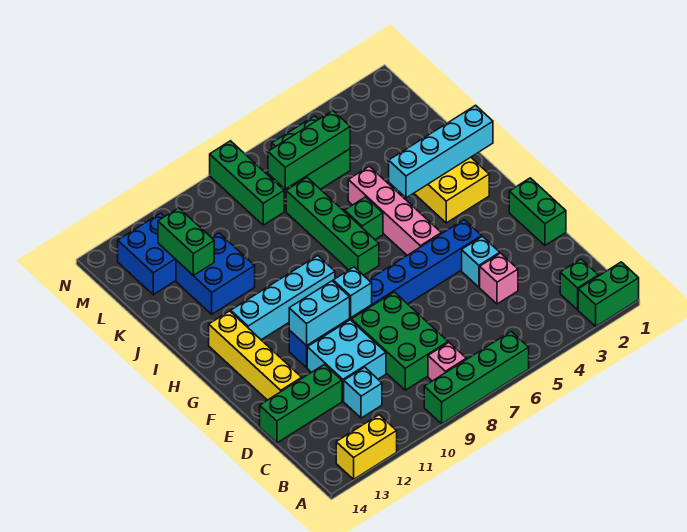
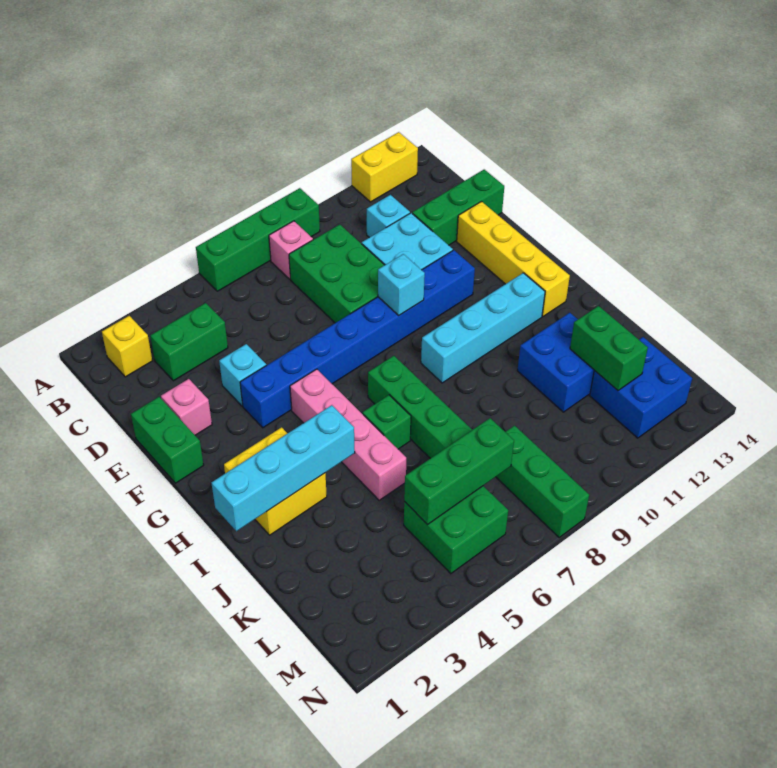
green brick A1:A2 level 1 -> green brick C3:C4 level 1
green brick B2 level 1 -> yellow brick B2 level 1
pink brick D4 level 1 -> pink brick E2 level 1
cyan brick F10:F11 level 2 -> none

